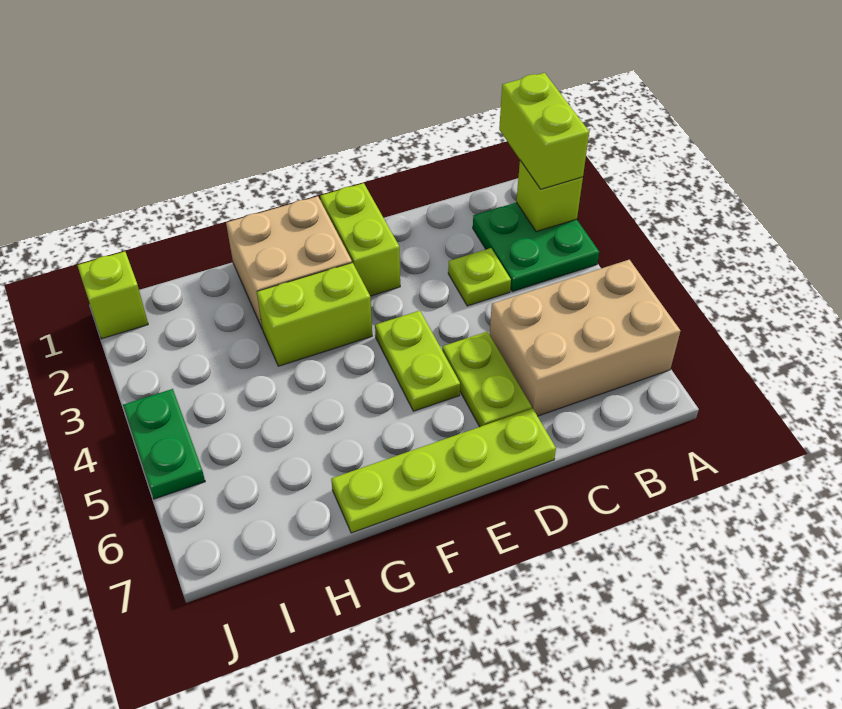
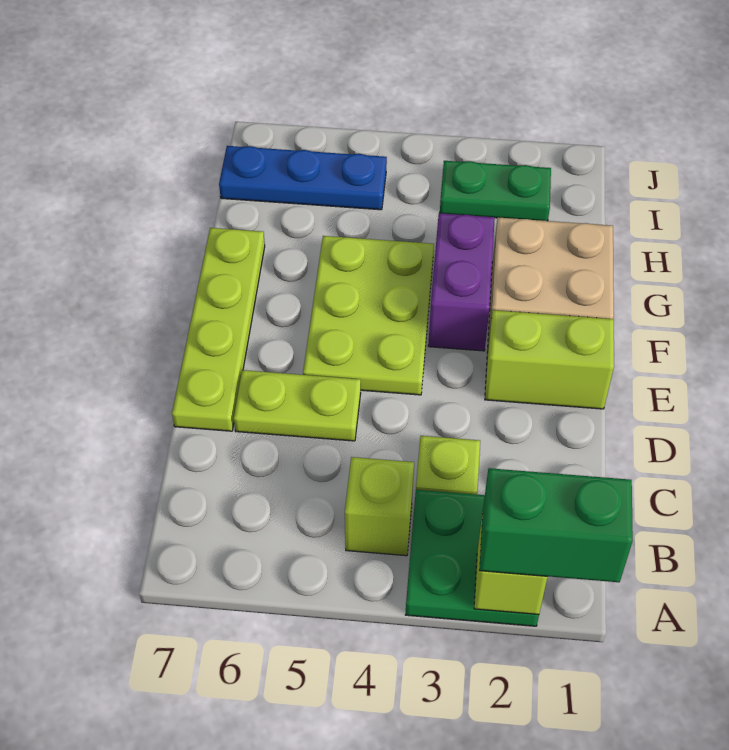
lime brick A1:A2 level 3 -> green brick A1:A2 level 3
tan brick A5:C6 level 1 -> none
lime plate E4:E5 level 1 -> lime plate E4:G5 level 1
lime brick F3:G3 level 1 -> purple brick F3:G3 level 1
none -> blue plate I5:I7 level 1
lime brick J1 level 1 -> lime brick B4 level 1
green plate J4:J5 level 1 -> green plate I2:I3 level 1

